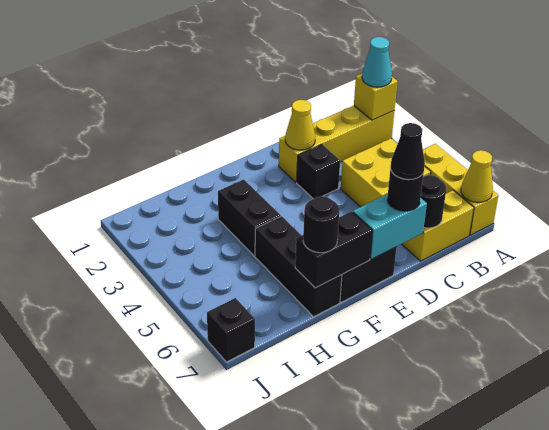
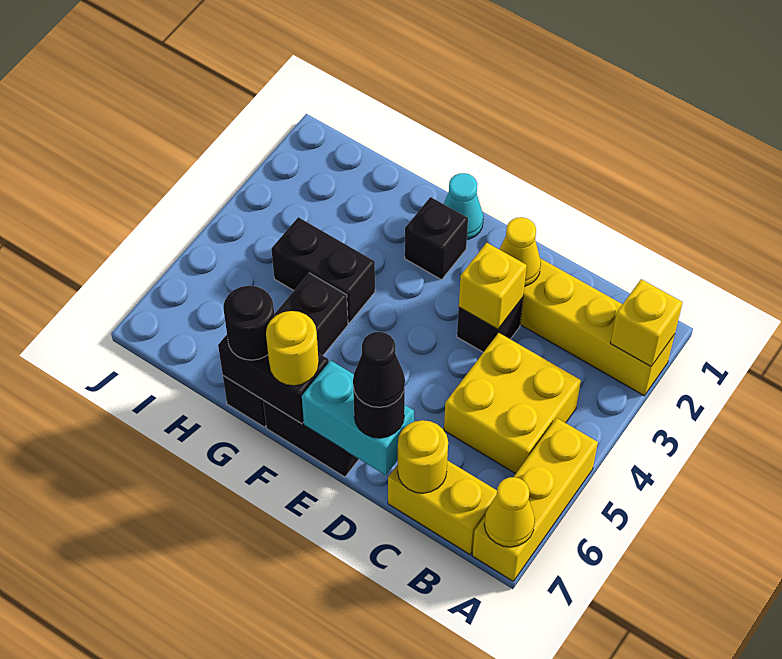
cyan cone A2 level 3 -> cyan cone F1 level 1
black round brick C7 level 2 -> yellow round brick C7 level 2
none -> yellow brick D3 level 2
none -> yellow round brick F7 level 3
black brick G3:G4 level 1 -> black brick G4:H4 level 1
black brick J7 level 1 -> black brick F2 level 1

